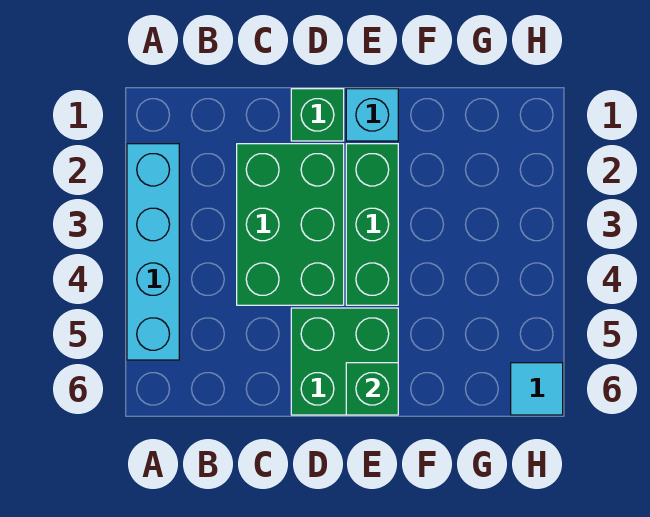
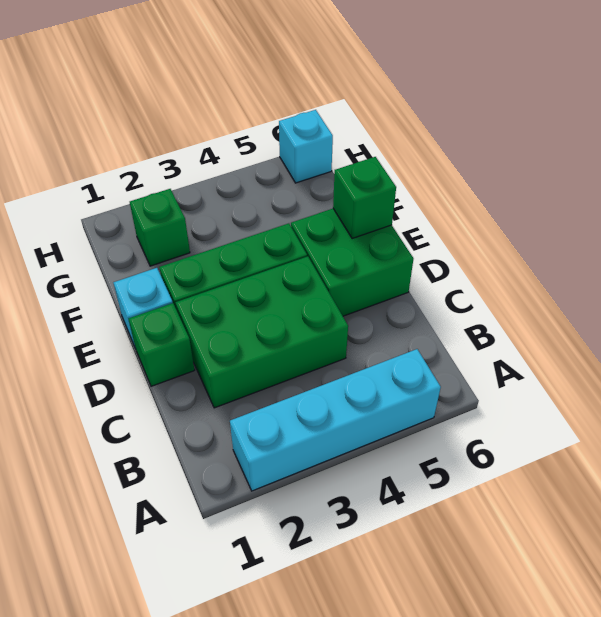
none -> green brick G2 level 1
cyan tile H6 level 1 -> cyan brick H6 level 1

